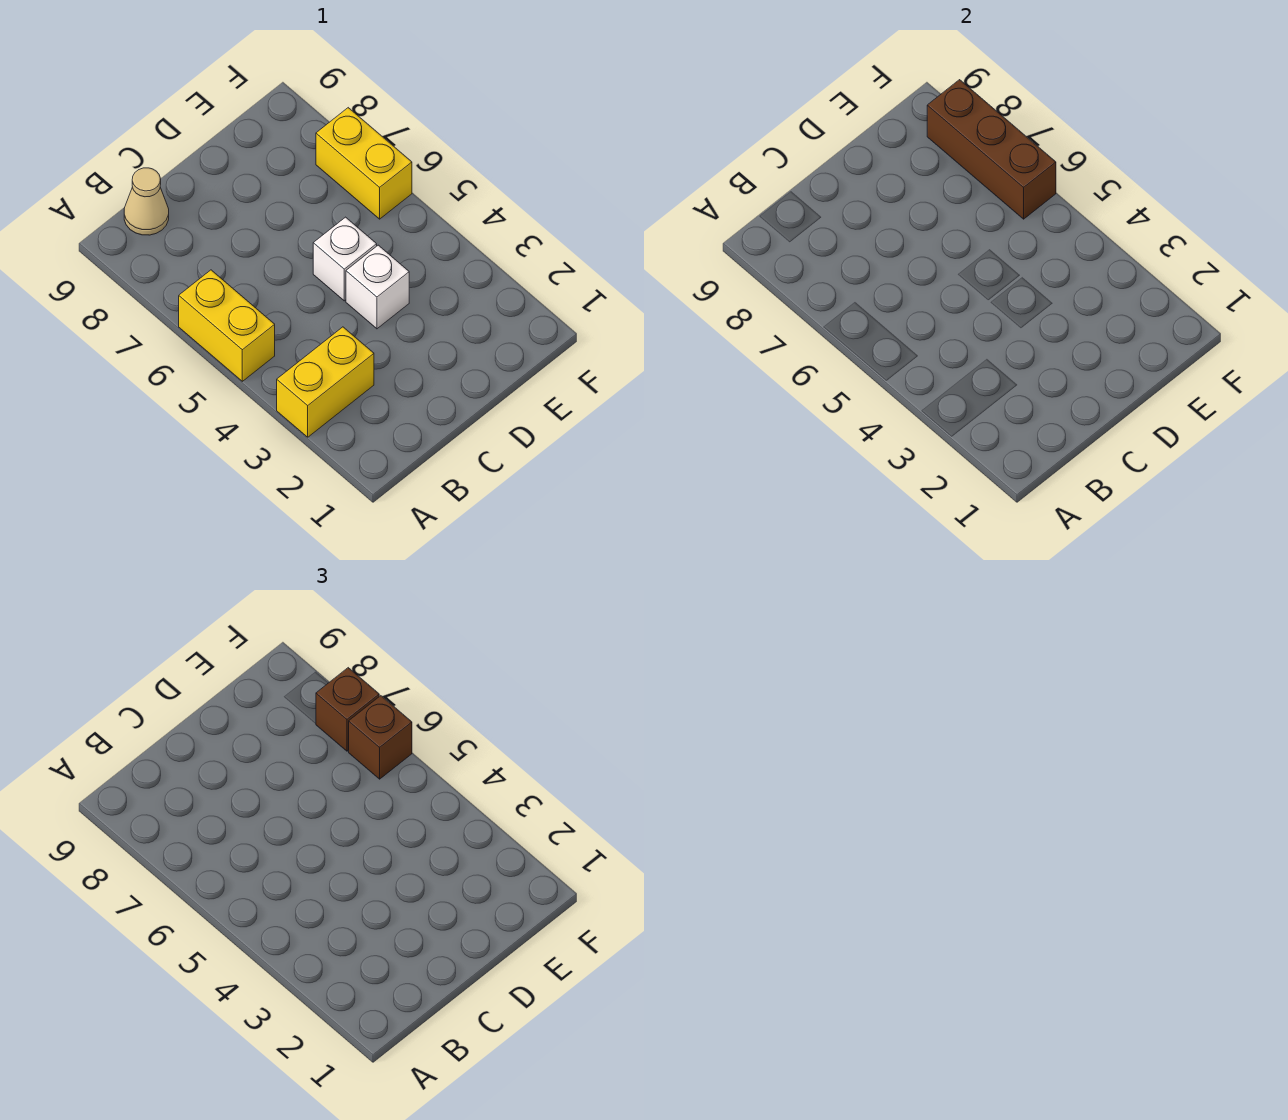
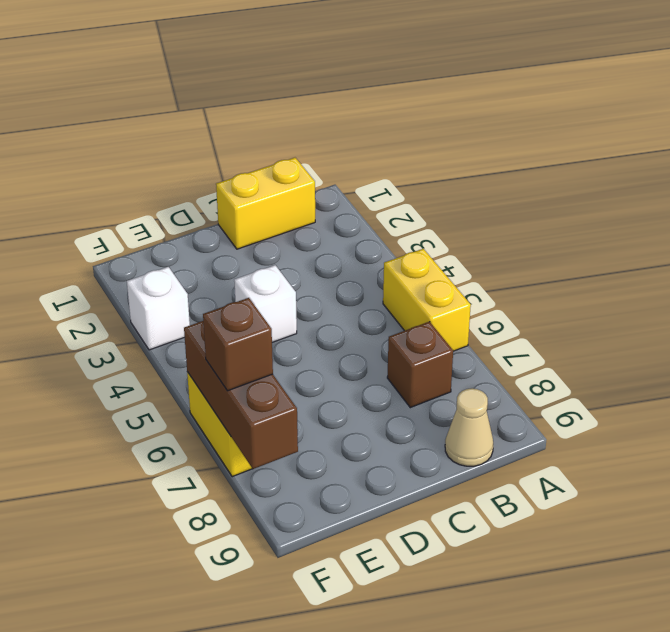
yellow brick A3:B3 level 1 -> yellow brick B1:C1 level 1
white brick D5 level 1 -> white brick F3 level 1
brown brick F6 level 3 -> brown brick B7 level 1

